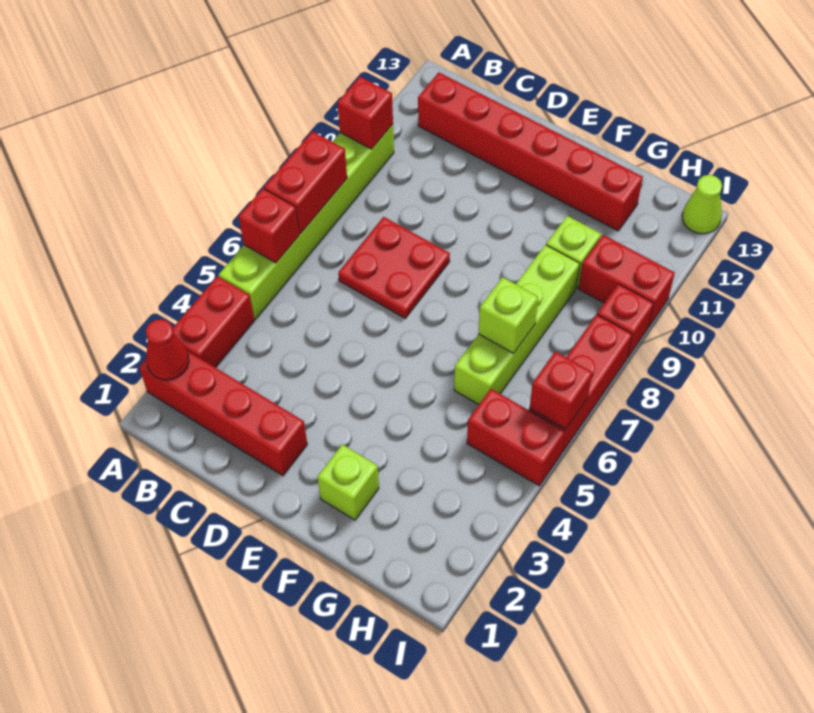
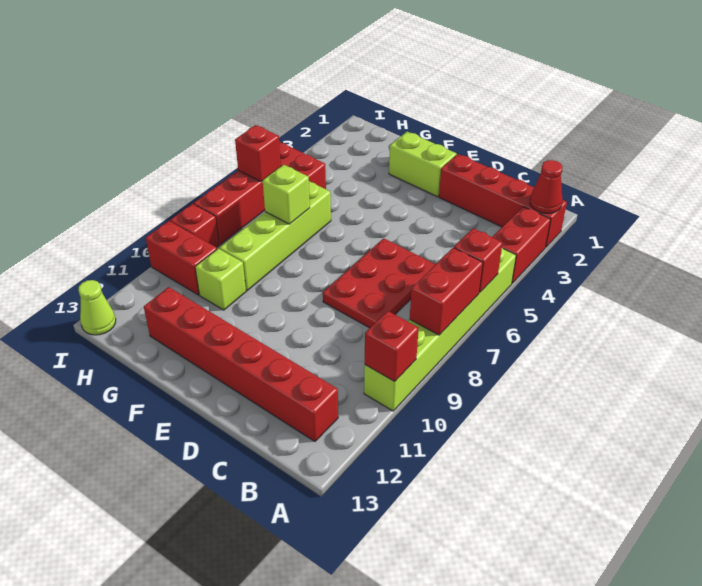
red plate C7:D8 level 1 -> red plate C6:D8 level 1
lime brick F2 level 1 -> lime brick E2:F2 level 1

